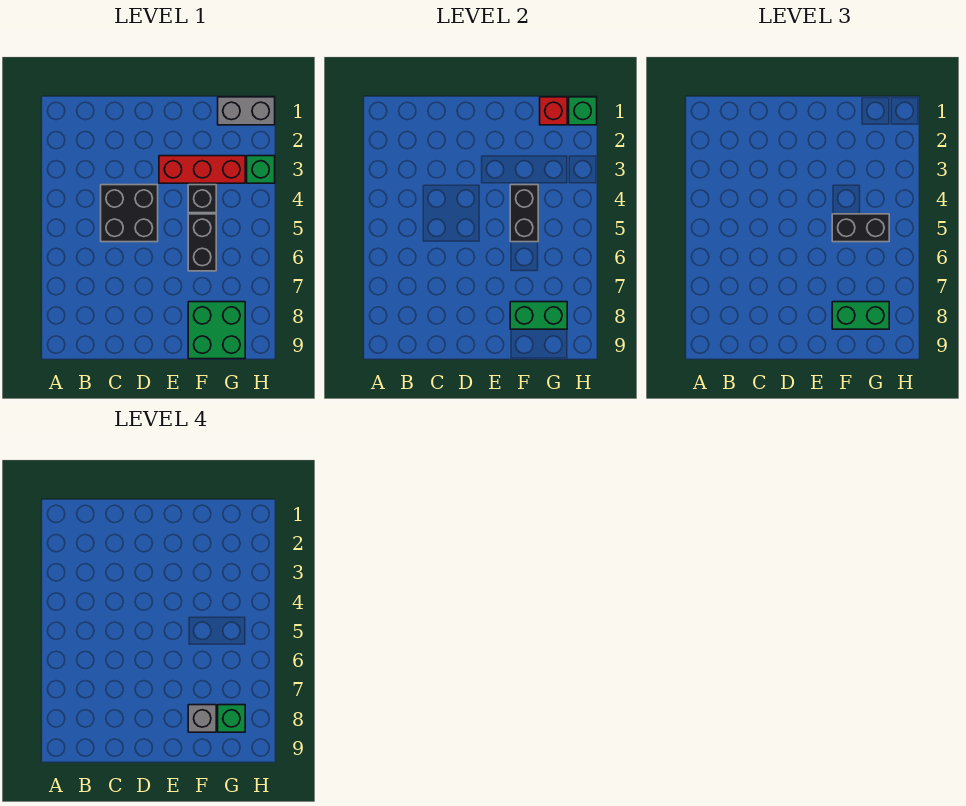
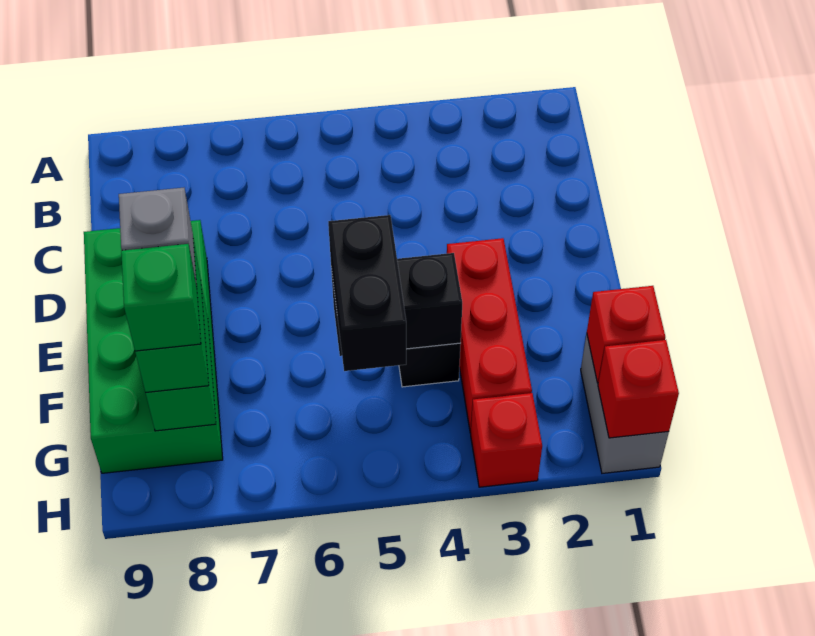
black brick C4:D5 level 1 -> none
black brick F5:F6 level 1 -> none
green brick F8:G9 level 1 -> green brick D8:G9 level 1
green brick H1 level 2 -> red brick H1 level 2
green brick H3 level 1 -> red brick H3 level 1

